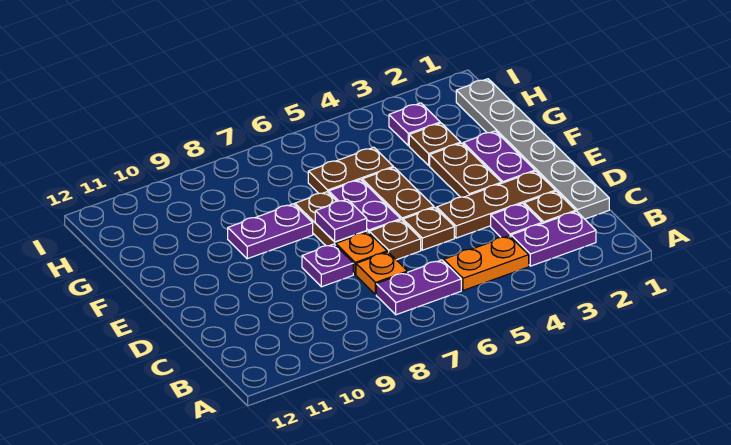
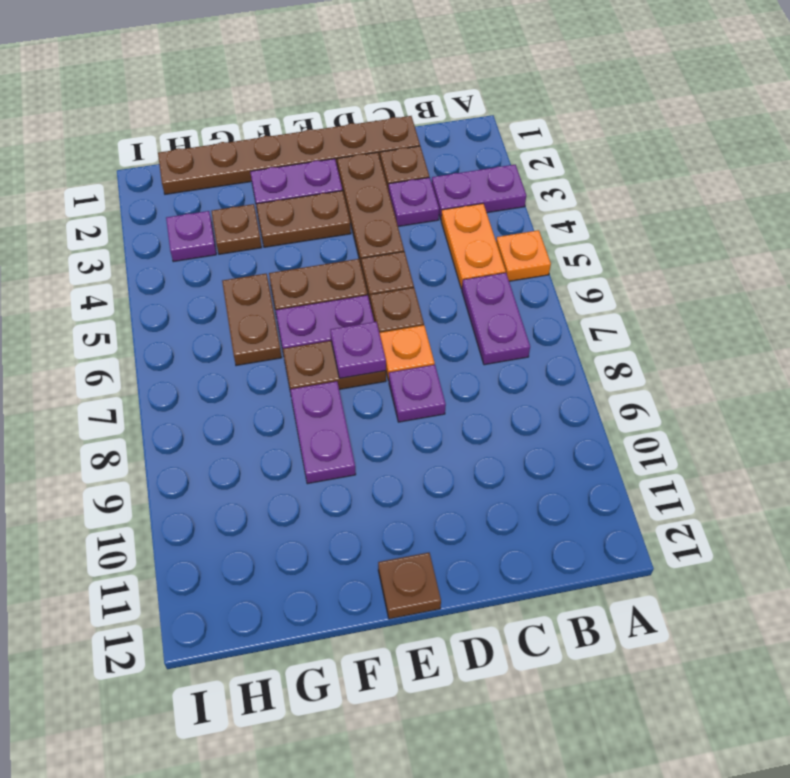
purple plate B2:B3 level 1 -> purple plate A3:B3 level 1
grey plate C1:H1 level 1 -> brown plate C1:H1 level 1
orange plate C7 level 1 -> orange plate A5 level 1
none -> brown plate E12 level 1

